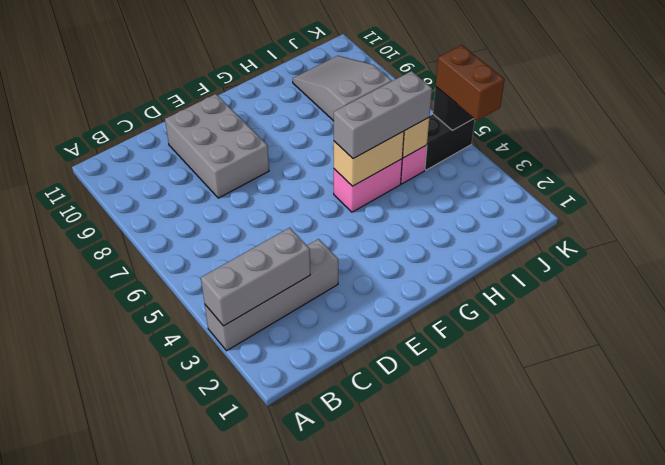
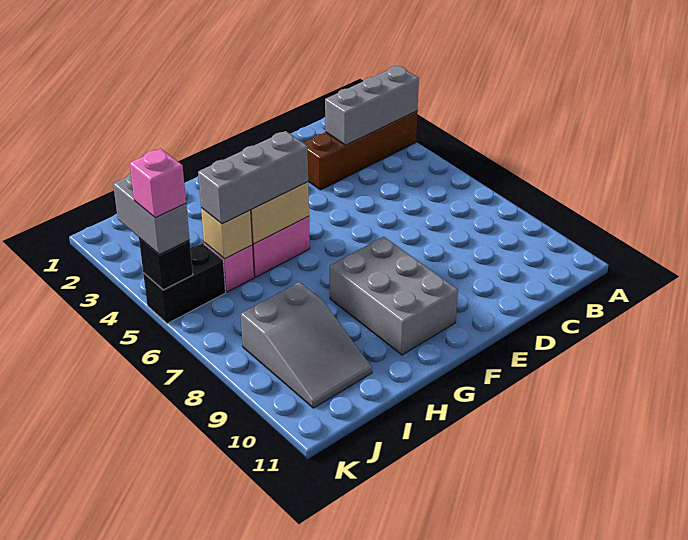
grey brick A3:D3 level 1 -> brown brick A3:D3 level 1
grey brick D8:E10 level 1 -> grey brick F8:G10 level 1
brown brick K4:K5 level 3 -> grey brick K4:K5 level 3
none -> pink brick K5 level 4

